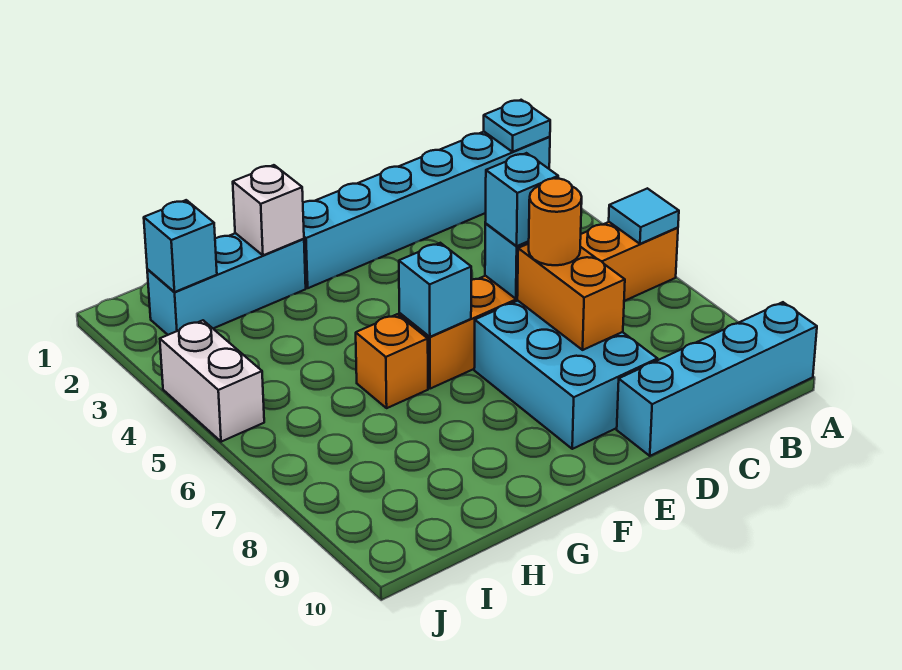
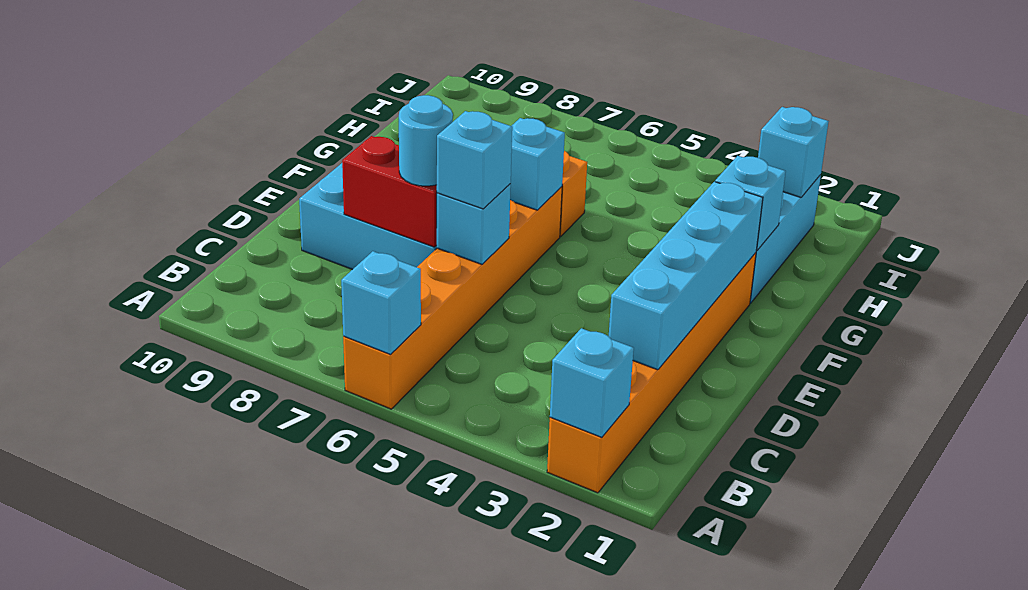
cyan brick A2:F2 level 1 -> orange brick A2:F2 level 1
cyan plate A2 level 2 -> cyan brick A2 level 2
cyan tile A6 level 2 -> cyan brick A6 level 2
cyan brick A10:D10 level 1 -> cyan brick C2:F2 level 2
orange brick D7:D8 level 2 -> red brick D7:D8 level 2
orange round brick D7 level 3 -> cyan round brick D7 level 3
white brick G2 level 2 -> cyan brick G2 level 2
white brick J4:J5 level 1 -> none

